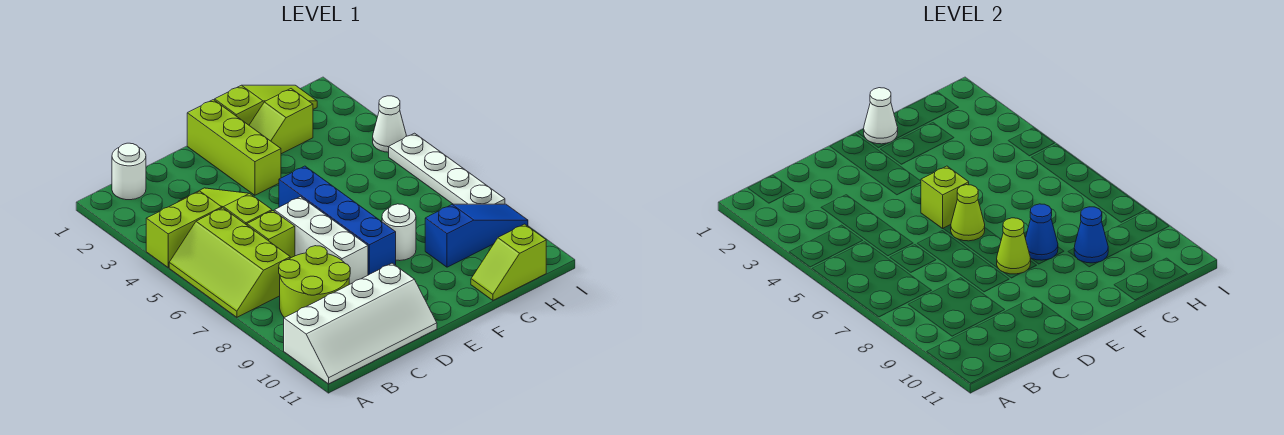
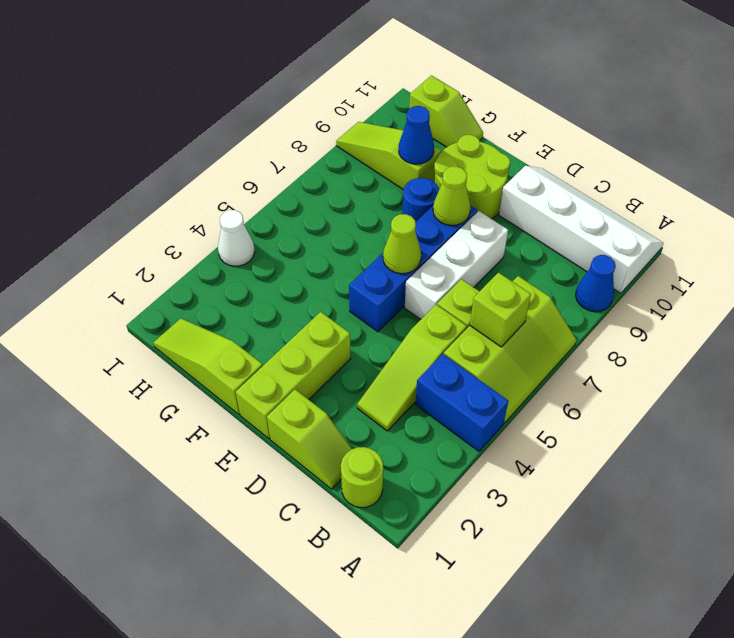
lime brick A4:B4 level 1 -> blue brick A4:B4 level 1
white round brick B1 level 1 -> lime round brick B1 level 1
lime round brick B8:C9 level 1 -> lime round brick E9:F10 level 1
lime brick E5 level 2 -> lime brick B6 level 2
white cone F1 level 2 -> none
lime slope F2:G2 level 1 top G -> lime slope C1:D1 level 1 top D
white round brick F8 level 1 -> blue round brick F8 level 1
blue cone F8 level 2 -> blue cone A9 level 1
blue slope G9:I9 level 1 top G -> lime slope G9:I9 level 1 top G
white plate I5:I8 level 1 -> none

